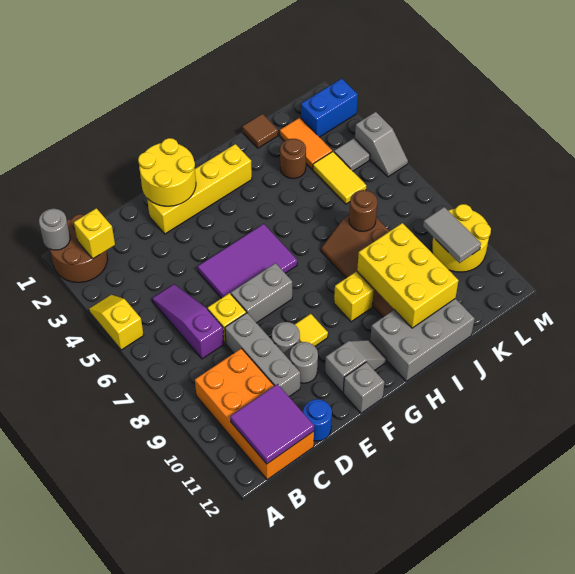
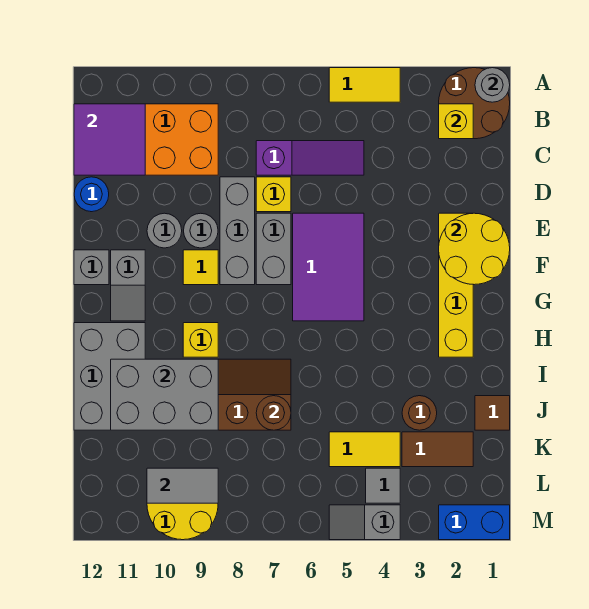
yellow slope A4:A5 level 1 top 5 -> yellow tile A4:A5 level 1
grey brick D8:D10 level 1 -> grey brick D8:F8 level 1
yellow brick I9:J11 level 2 -> grey brick I9:J11 level 2
orange tile K2:K3 level 1 -> brown tile K2:K3 level 1
blue brick L2:M2 level 1 -> blue brick M1:M2 level 1

